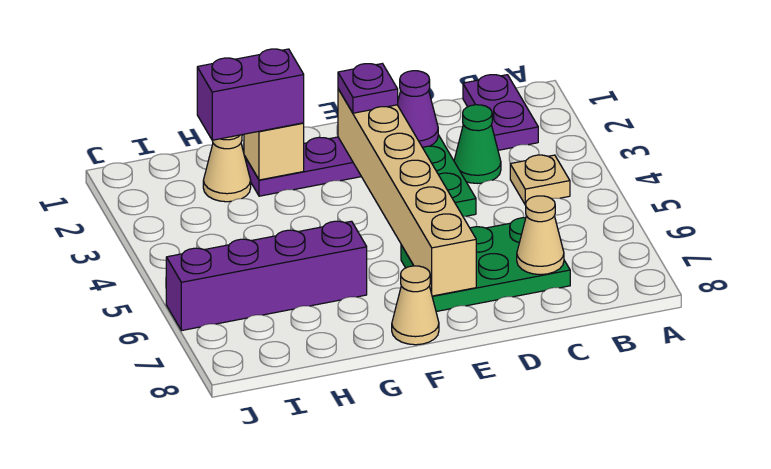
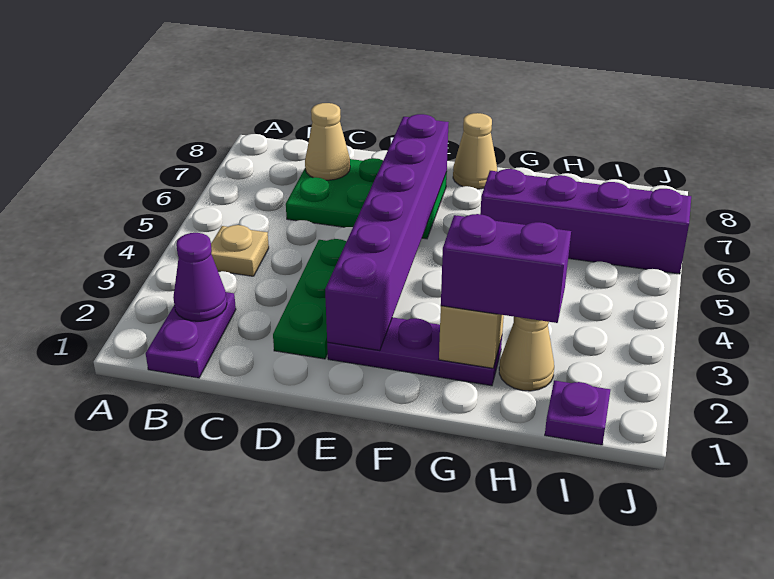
green cone C3 level 1 -> none
purple cone D2 level 2 -> purple cone B2 level 2
tan brick E2:E7 level 2 -> purple brick E2:E7 level 2
purple plate E2 level 3 -> purple plate I1 level 1

